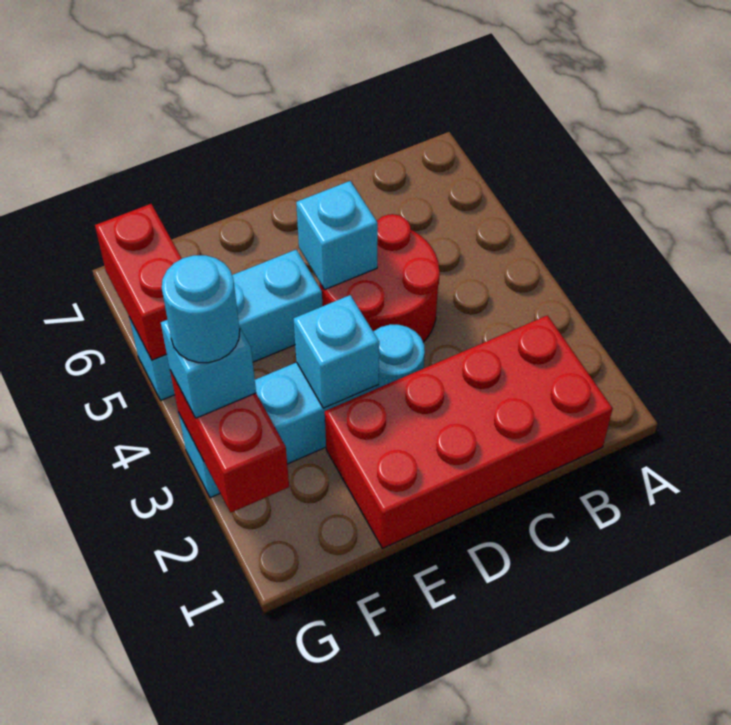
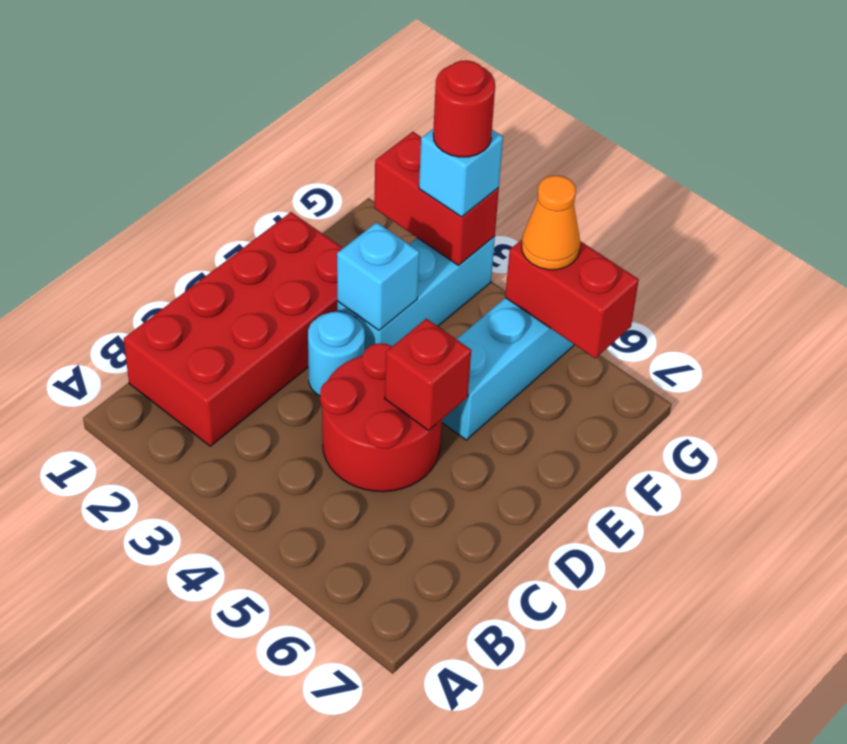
cyan brick D5 level 2 -> red brick D5 level 2
cyan round brick G3 level 4 -> red round brick G3 level 4
none -> orange cone G5 level 3

